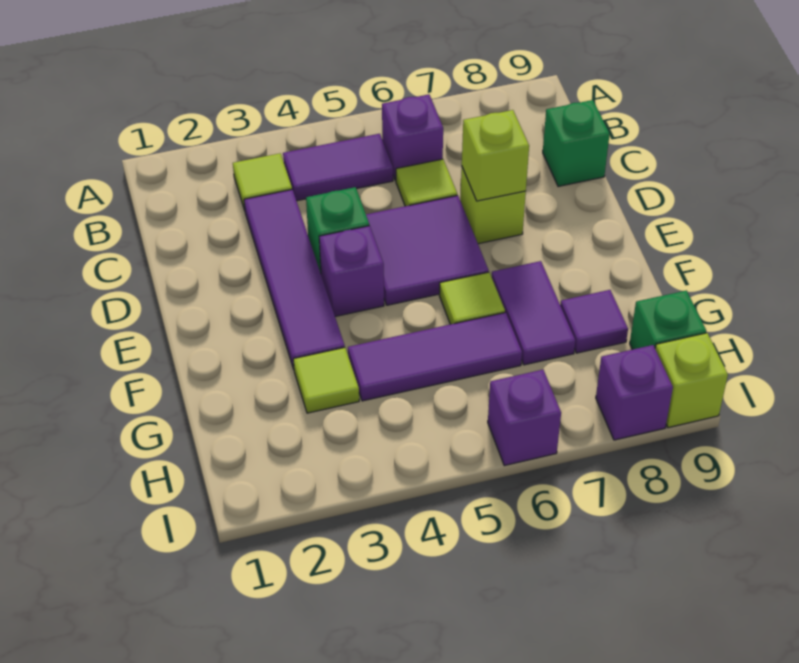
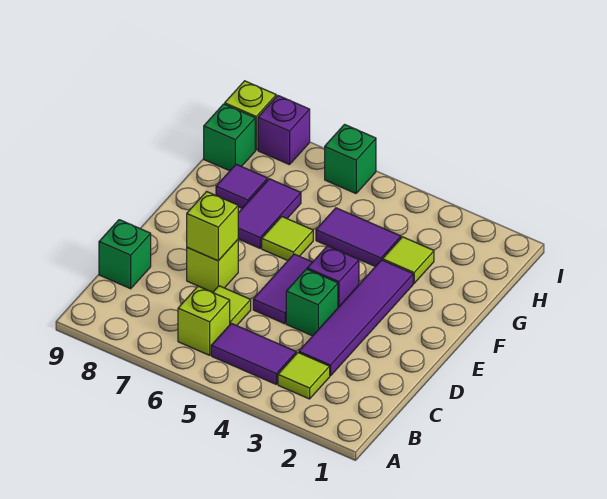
purple brick B6 level 1 -> lime brick B6 level 1
purple tile D5:E6 level 1 -> purple tile D5:E5 level 1
purple tile G4:G6 level 1 -> purple tile G4:G5 level 1
purple brick I6 level 1 -> green brick I6 level 1

